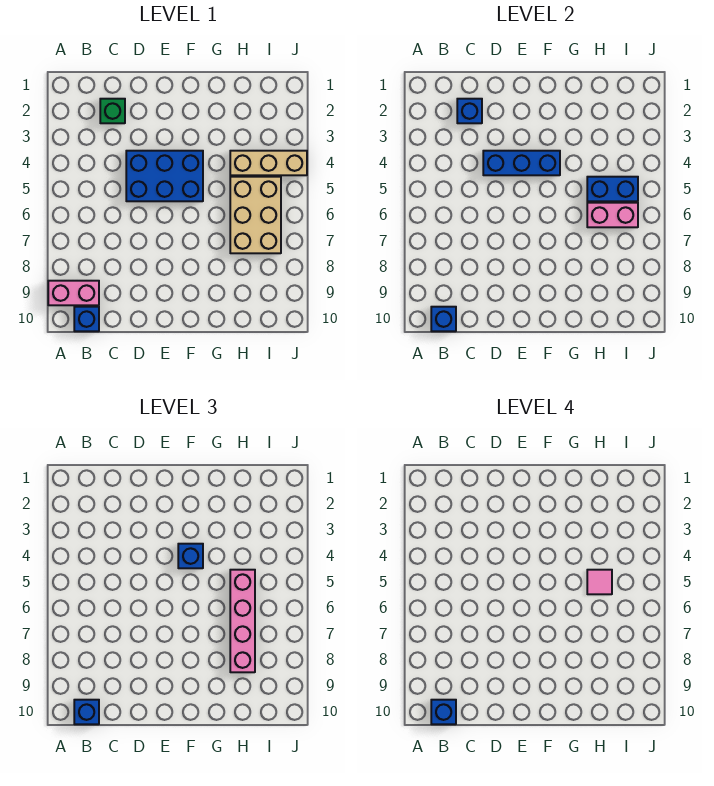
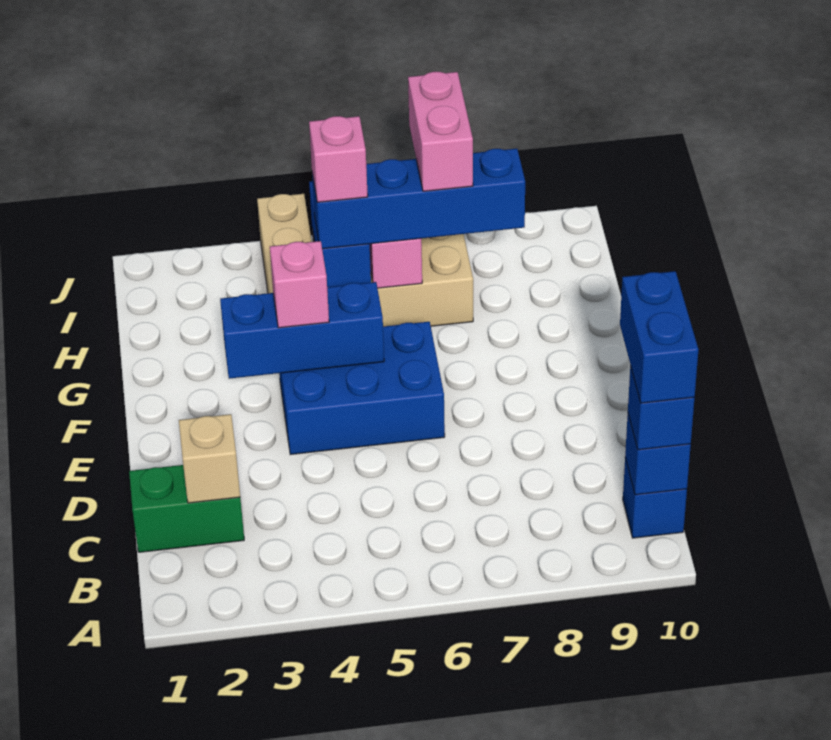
pink brick A9:B9 level 1 -> pink brick H7:I7 level 4
blue brick B10 level 4 -> blue brick B10:C10 level 4
green brick C2 level 1 -> green brick C1:C2 level 1
blue brick C2 level 2 -> tan brick C2 level 2
blue brick D4:F5 level 1 -> blue brick E4:F6 level 1
blue brick D4:F4 level 2 -> blue brick F3:F5 level 2
blue brick F4 level 3 -> pink brick F4 level 3
pink brick H5:H8 level 3 -> blue brick H5:H8 level 3
pink tile H5 level 4 -> pink brick H5 level 4

